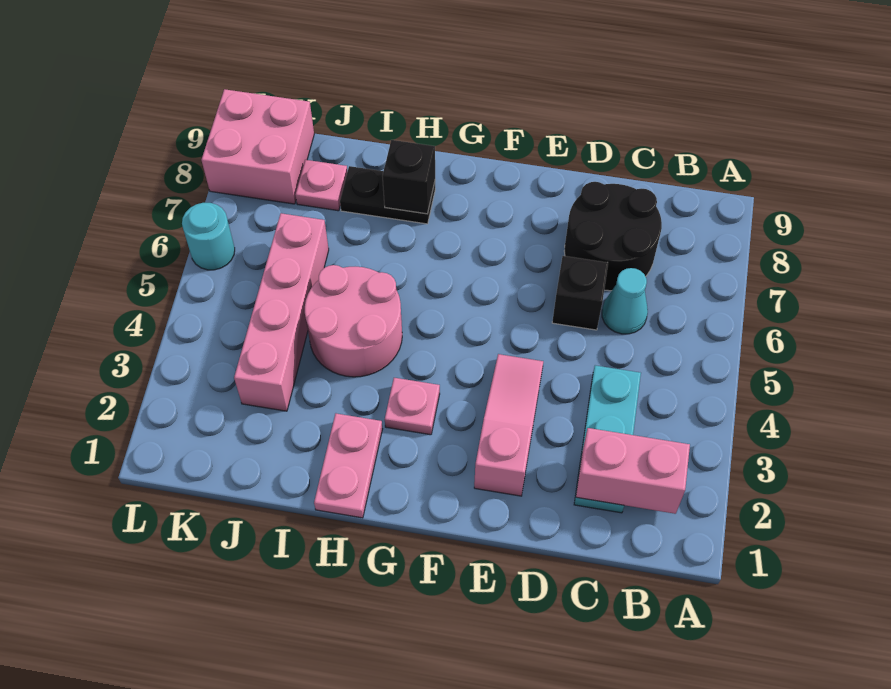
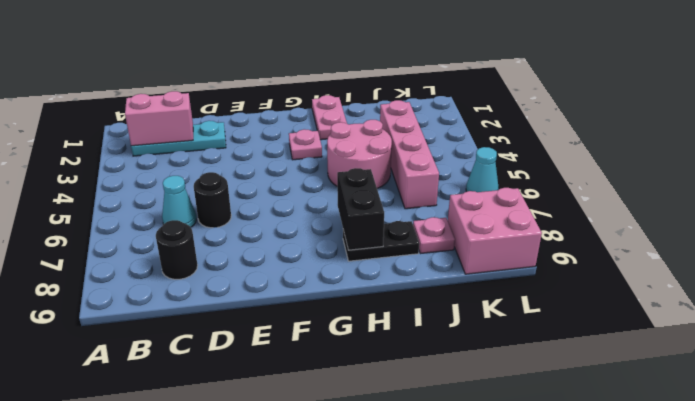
cyan plate C2:C4 level 1 -> cyan plate B2:D2 level 1
black round brick C7:D8 level 1 -> black round brick C8 level 1
black brick D6 level 1 -> black round brick D6 level 1
pink slope E2:E4 level 1 top 2 -> none
black brick H8 level 2 -> black brick H7:H8 level 2
cyan round brick L6 level 1 -> cyan cone L6 level 1

